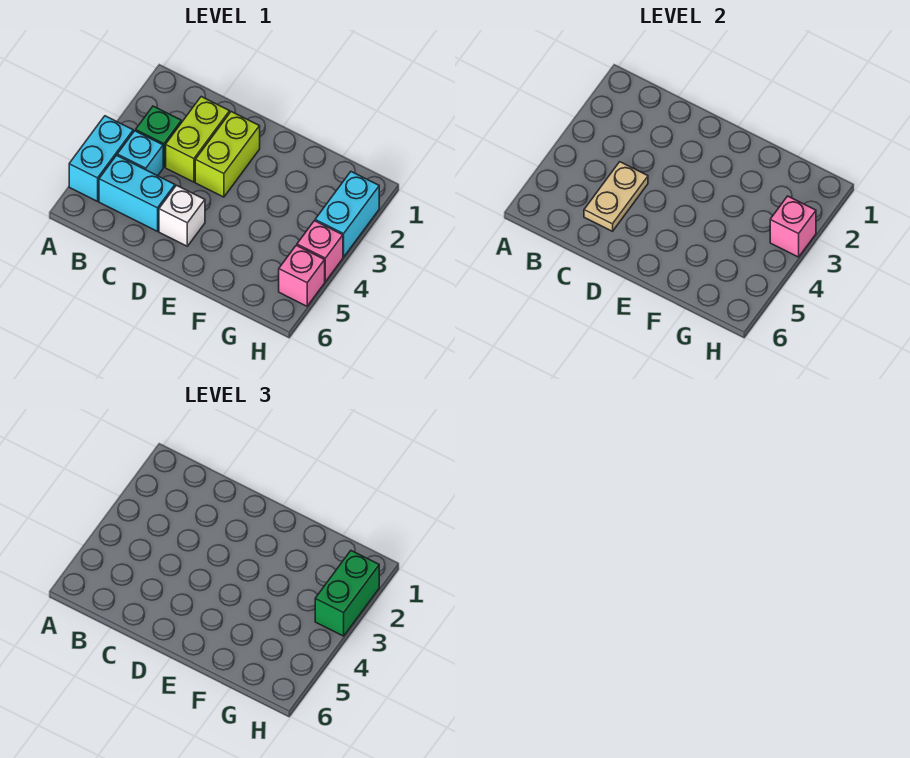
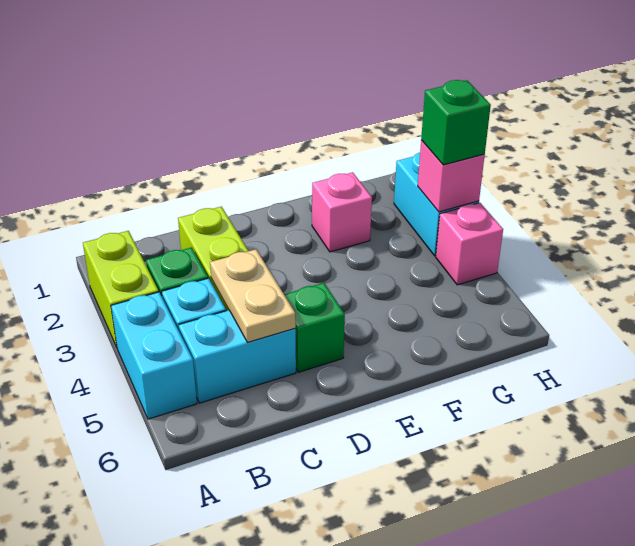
lime brick D2:D3 level 1 -> lime brick A2:A3 level 1
white brick D5 level 1 -> green brick D5 level 1
green brick H2:H3 level 3 -> green brick H3 level 3
pink brick H5 level 1 -> pink brick F2 level 1

